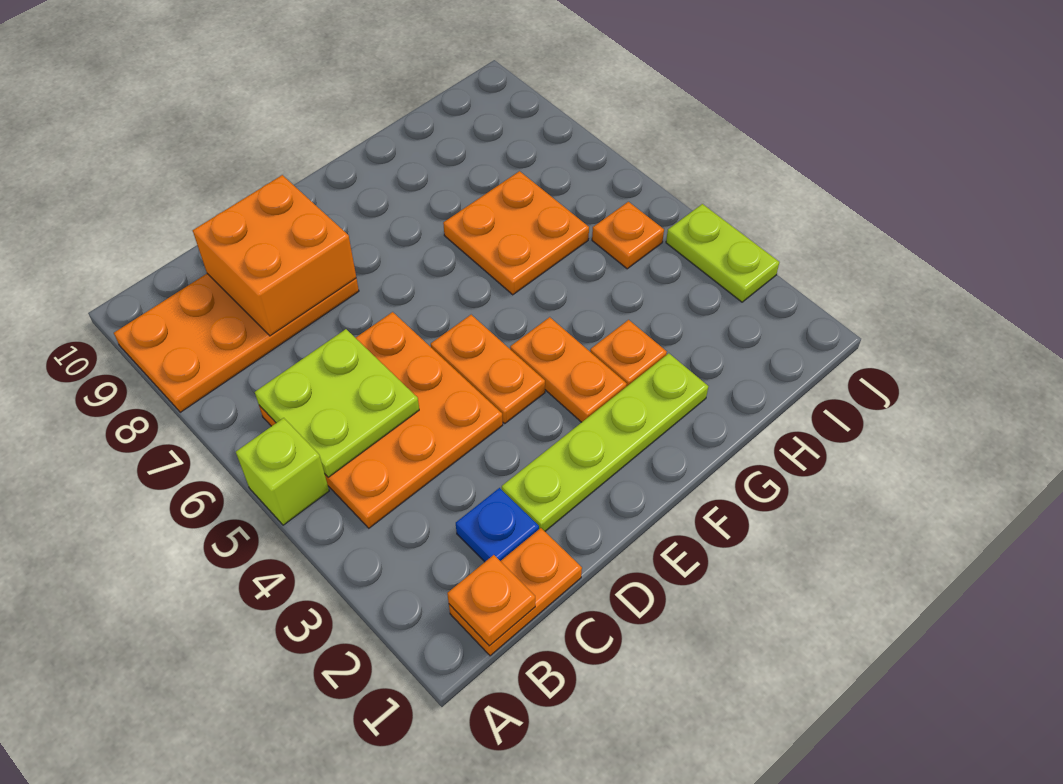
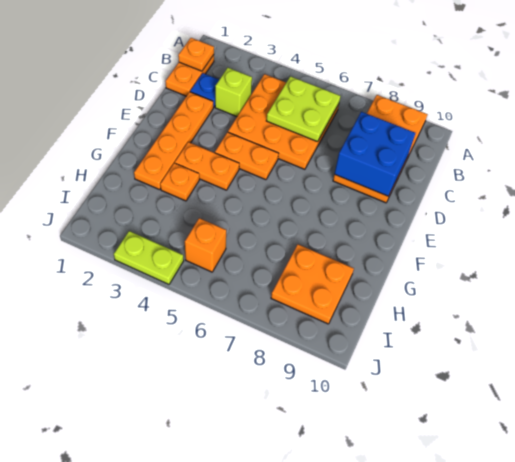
lime brick A5 level 1 -> lime brick C3 level 1
orange brick C8:D9 level 2 -> blue brick C8:D9 level 2
lime plate D2:G2 level 1 -> orange plate D2:G2 level 1
orange plate G6:H7 level 1 -> orange plate H8:I9 level 1
orange plate I5 level 1 -> orange brick I5 level 1

